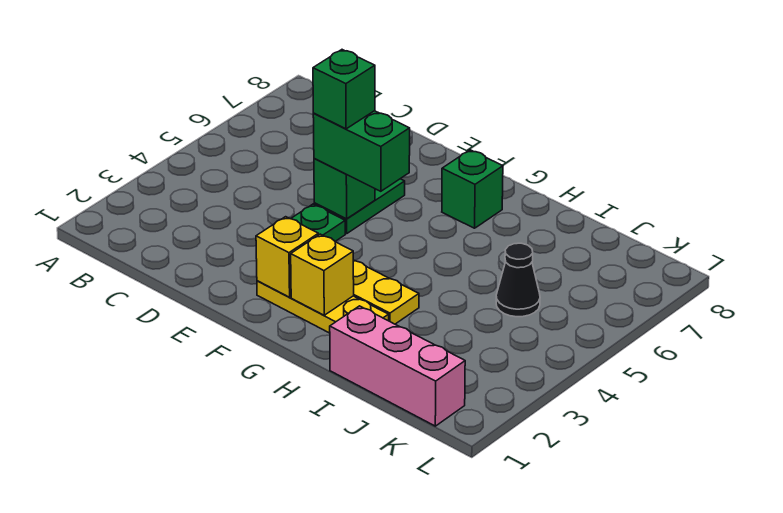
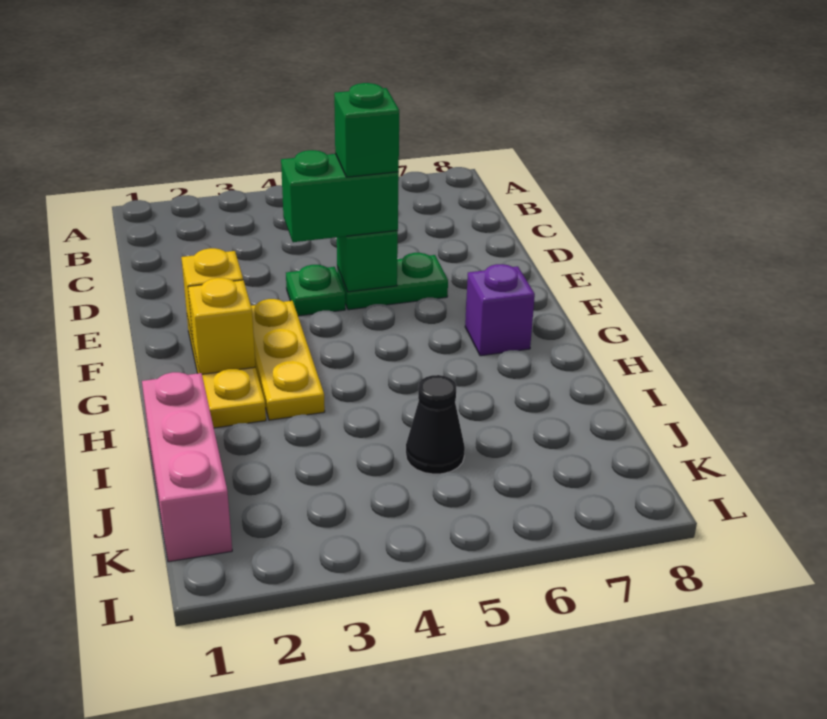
green brick E5:F5 level 3 -> green brick E4:E5 level 3
green brick G7 level 1 -> purple brick G7 level 1

